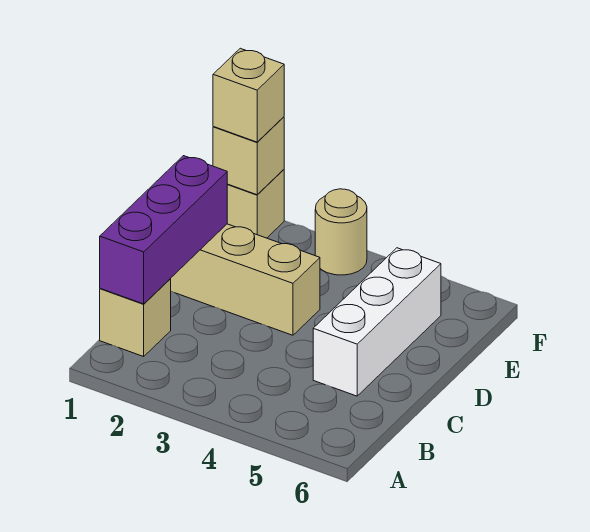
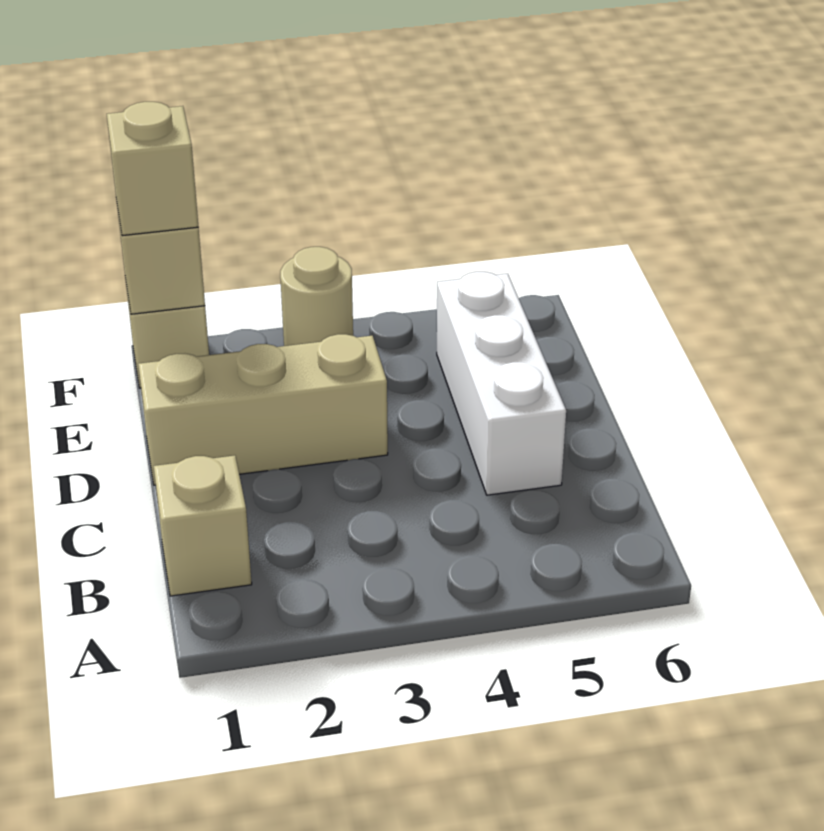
purple brick B1:D1 level 2 -> none

